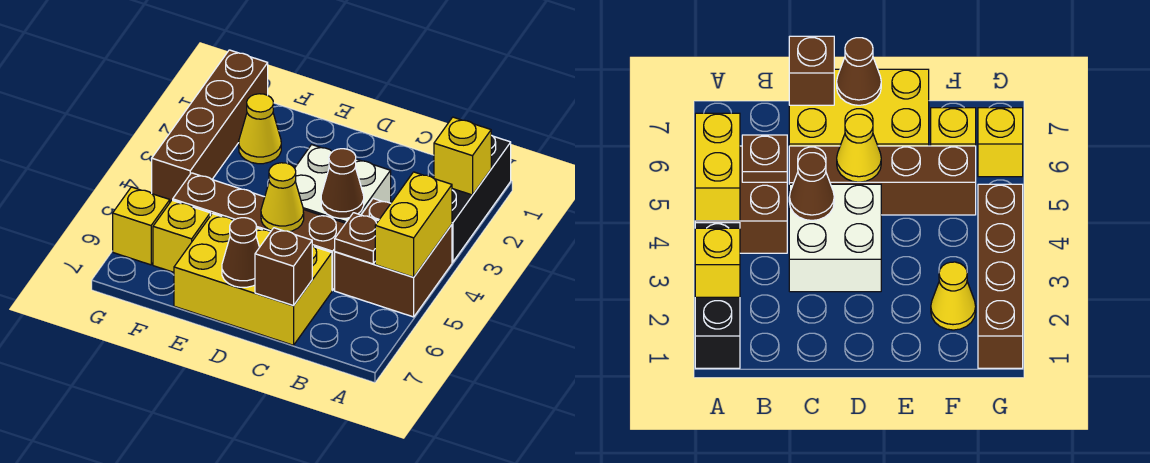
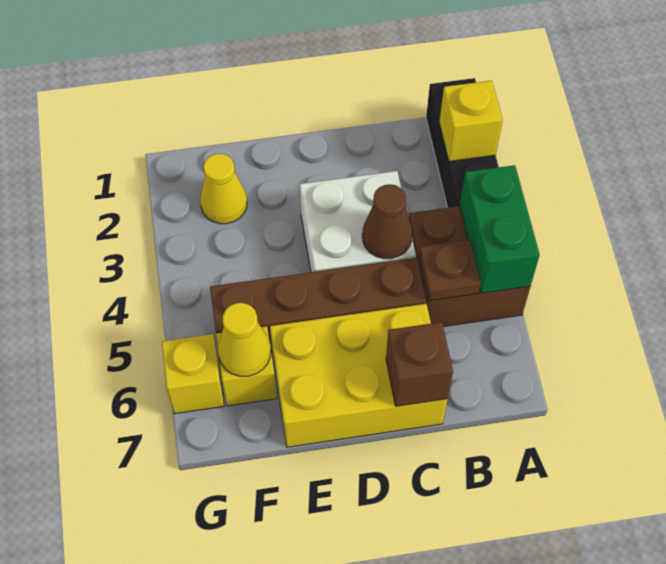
yellow brick A4:A5 level 2 -> green brick A4:A5 level 2
yellow cone D5 level 2 -> yellow cone F6 level 2
brown cone D7 level 2 -> none
brown brick G1:G4 level 1 -> none

